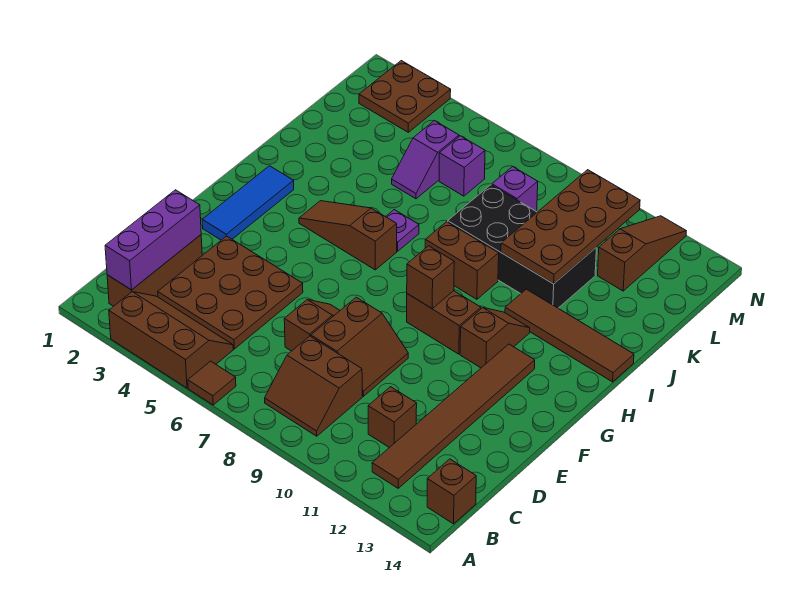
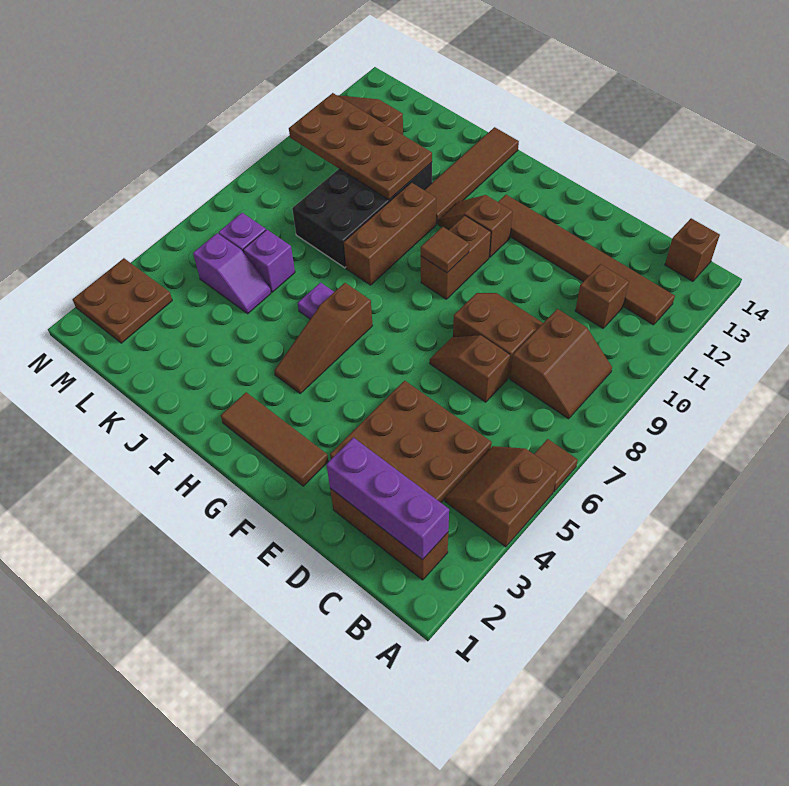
brown slope A3:B5 level 1 top A -> brown slope A4:B5 level 1 top A
blue tile F2:H2 level 1 -> brown tile F2:H2 level 1
brown brick G9 level 2 -> brown tile G9 level 2
brown brick I8:I9 level 1 -> brown brick I8:I10 level 1
purple brick L8 level 1 -> purple brick K6 level 1

